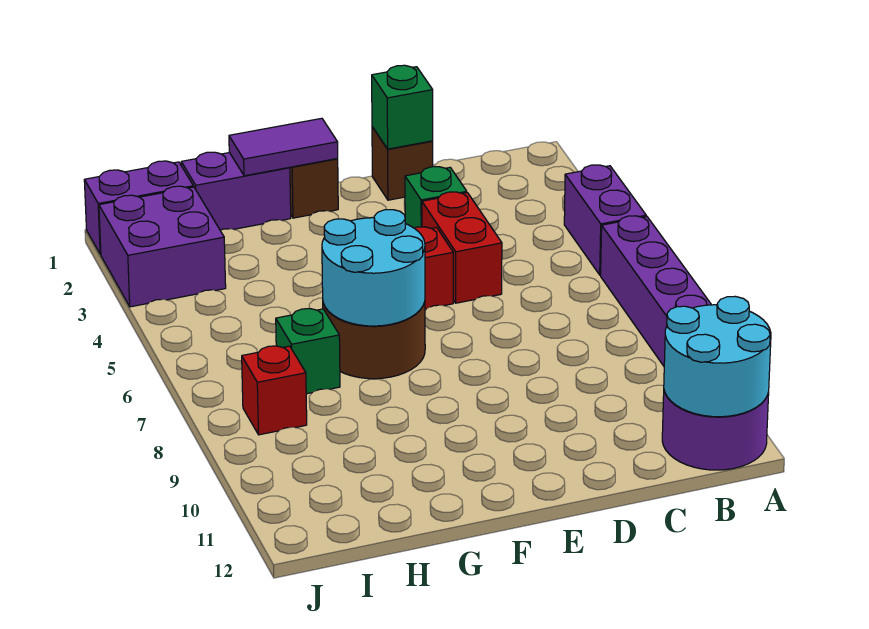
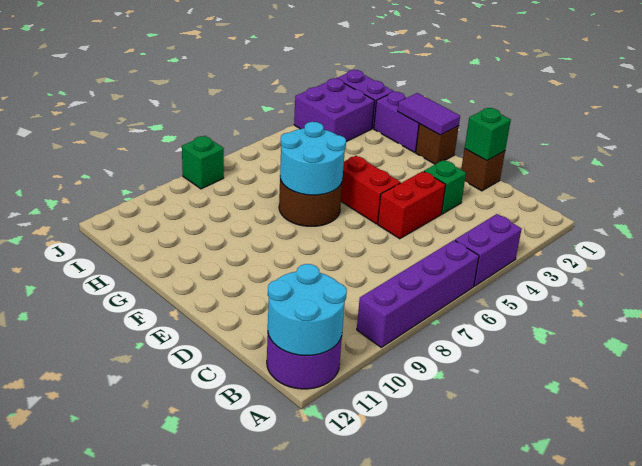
green brick H7 level 1 -> green brick J8 level 1
red brick I8 level 1 -> none

